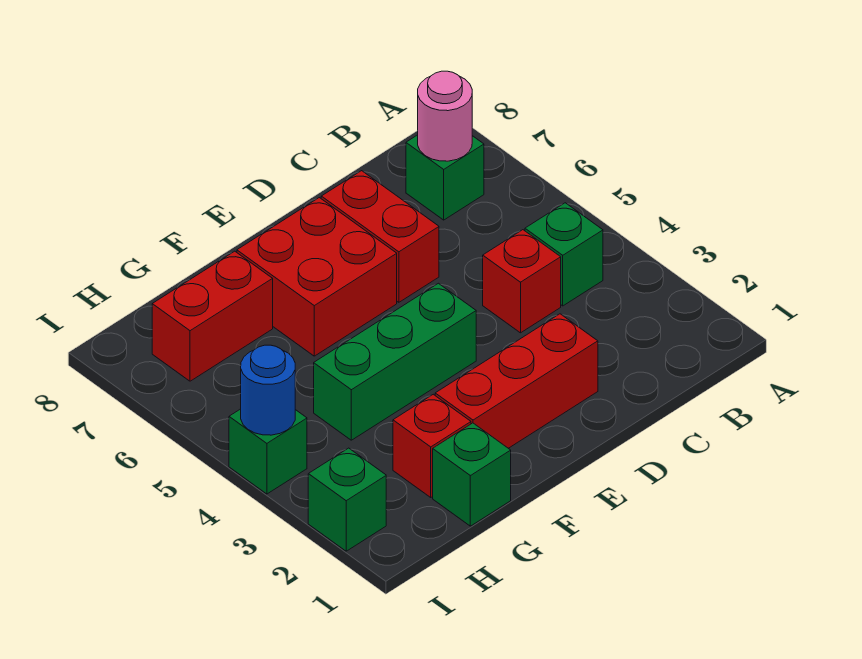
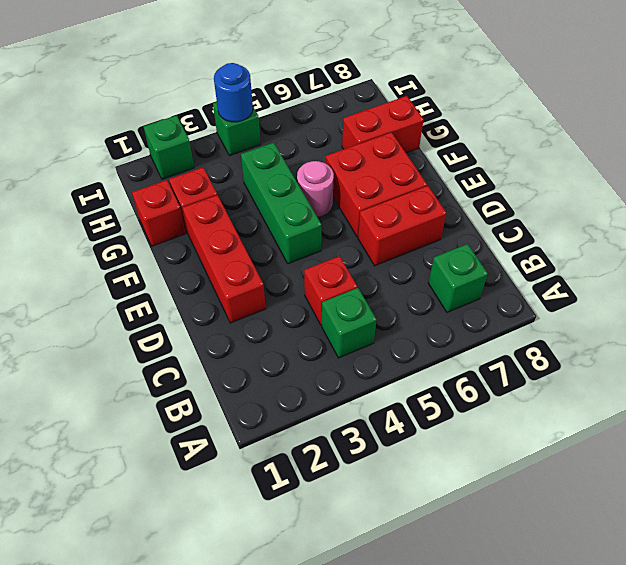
pink round brick B7 level 2 -> pink round brick F5 level 1
green brick G1 level 1 -> red brick G1 level 1
red brick G7:H7 level 1 -> red brick G7:G8 level 1

